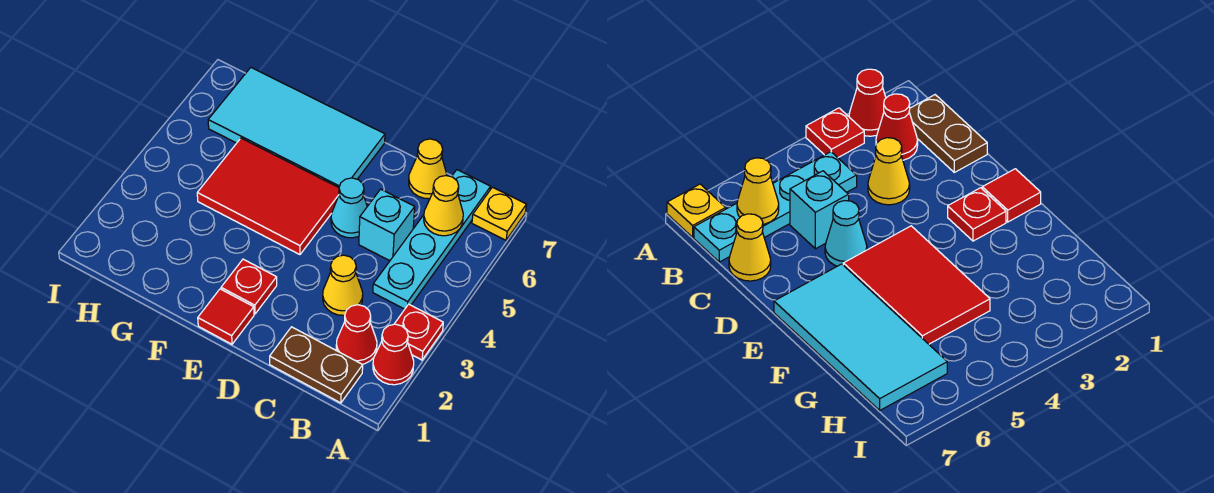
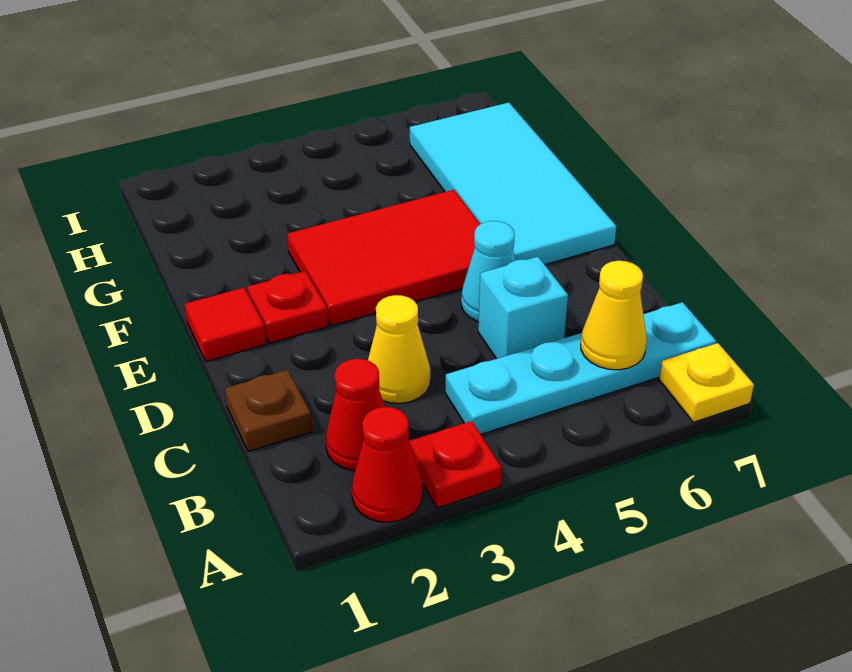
brown plate B1:C1 level 1 -> brown plate C1 level 1
yellow cone C7 level 1 -> none
red tile E4:G5 level 1 -> red tile E3:F5 level 1

